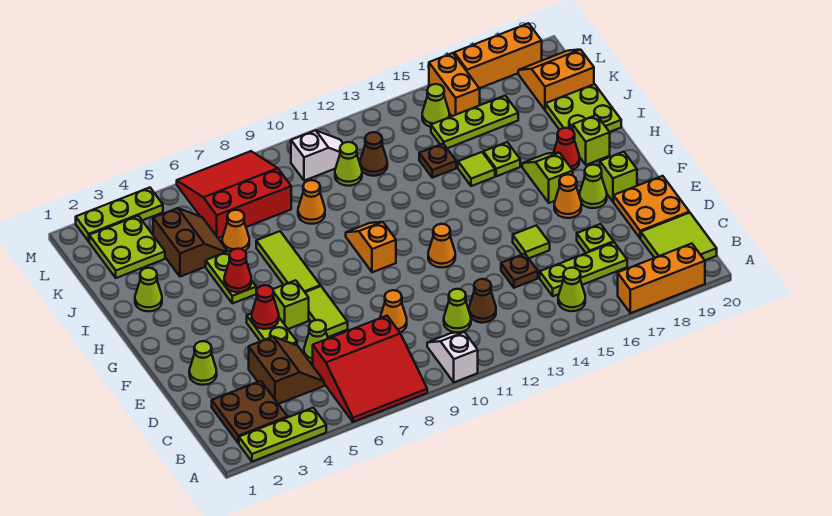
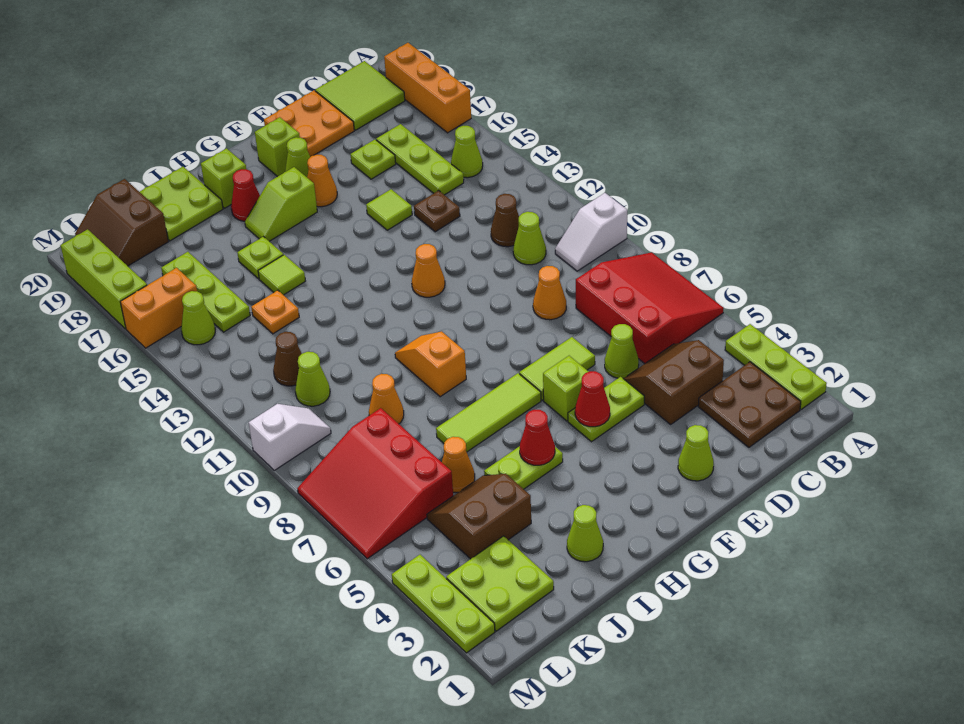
orange slope G10:H10 level 1 top G -> orange slope H9:H10 level 1 top 9
brown plate J14 level 1 -> orange plate J14 level 1
orange slope K19:L20 level 1 top K -> brown slope K19:L20 level 1 top K
white slope L10:L11 level 1 top 10 -> white slope L10:M10 level 1 top M
orange brick M17:M19 level 1 -> lime brick M17:M19 level 1

